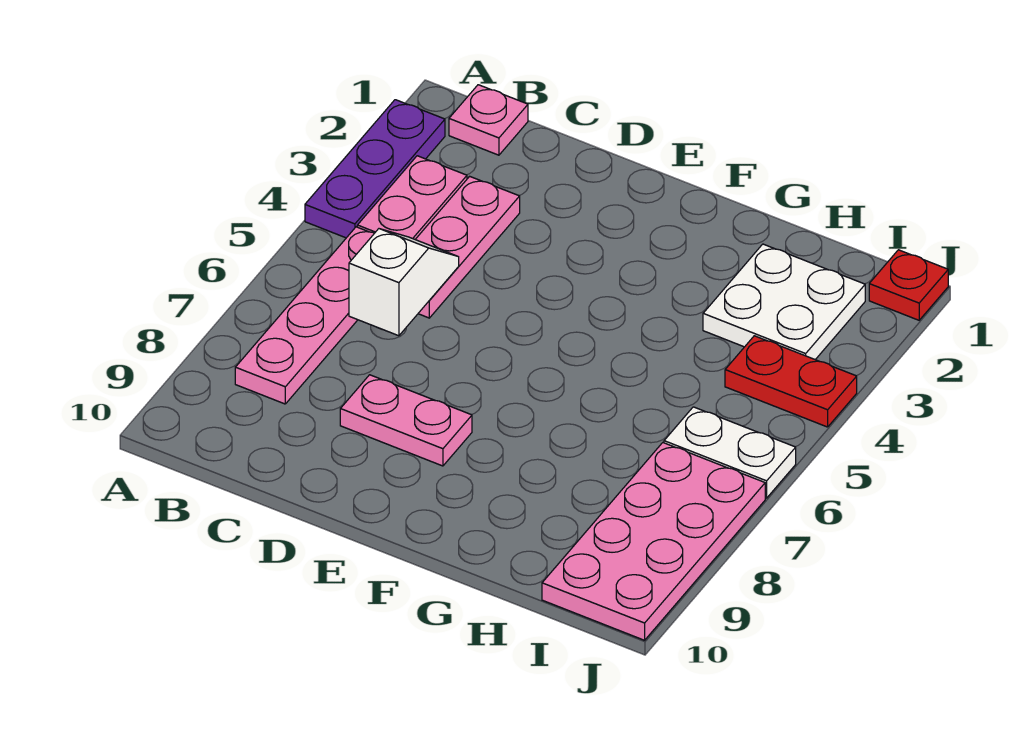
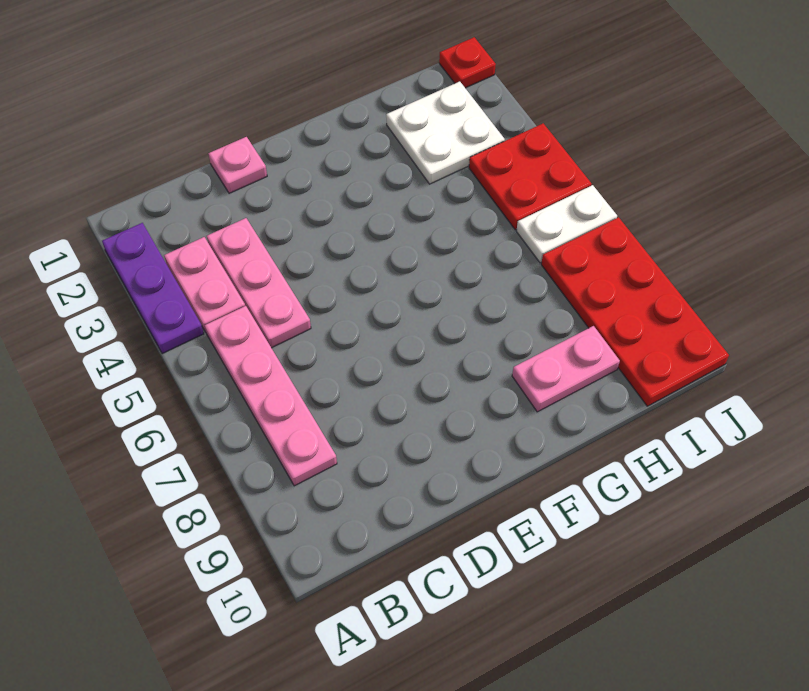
pink plate B1 level 1 -> pink plate D1 level 1
white slope C5:C6 level 2 top 6 -> none
pink plate D8:E8 level 1 -> pink plate G9:H9 level 1
red plate I4:J4 level 1 -> red plate I4:J5 level 1
pink plate I7:J10 level 1 -> red plate I7:J10 level 1

